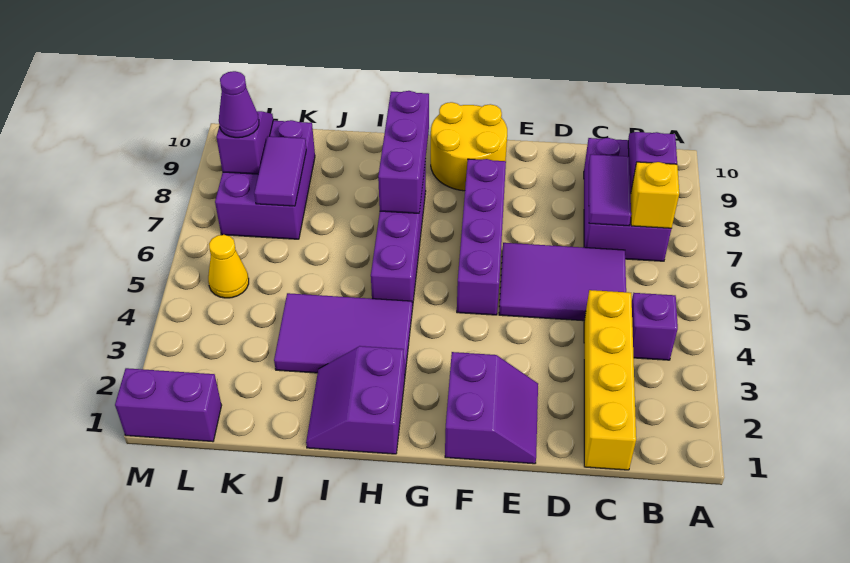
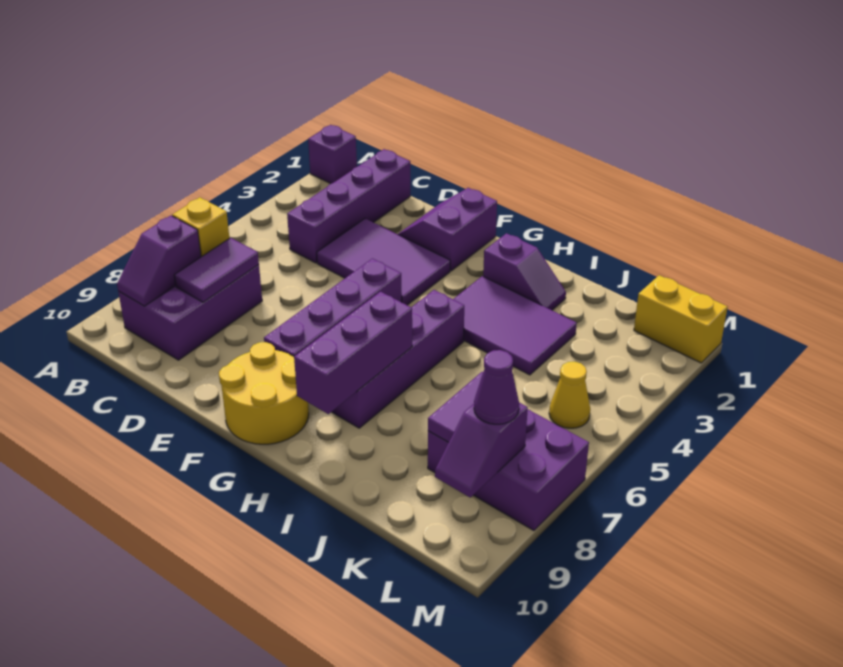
purple brick B4 level 1 -> purple brick A1 level 1
yellow brick C1:C4 level 1 -> purple brick C1:C4 level 1
purple tile C5:E6 level 1 -> purple tile D3:F4 level 1
purple slope H1:I2 level 1 top H -> purple slope H2:I2 level 1 top H
purple brick K7:L9 level 1 -> purple brick K7:M8 level 1
purple brick L1:M1 level 1 -> yellow brick L1:M1 level 1

